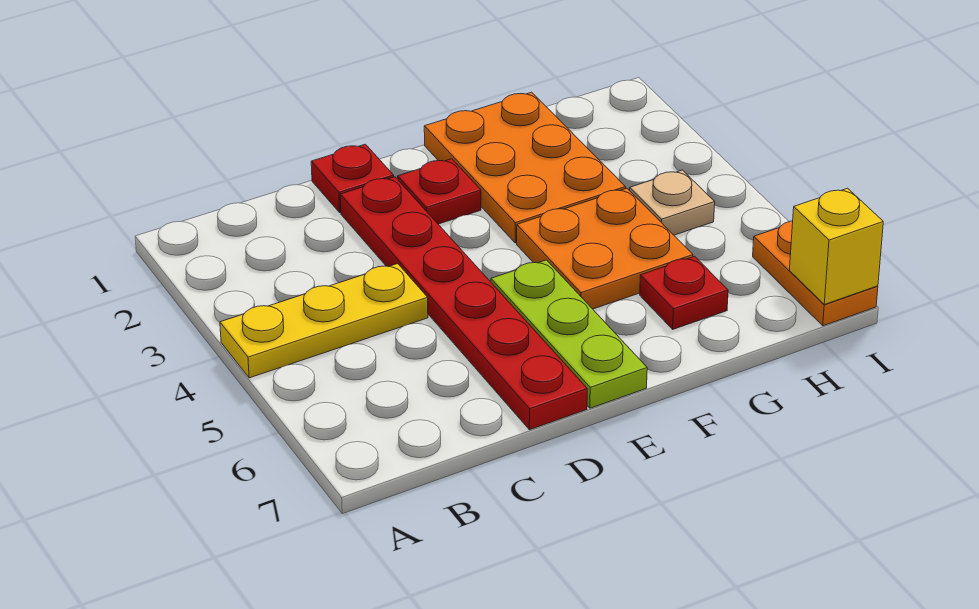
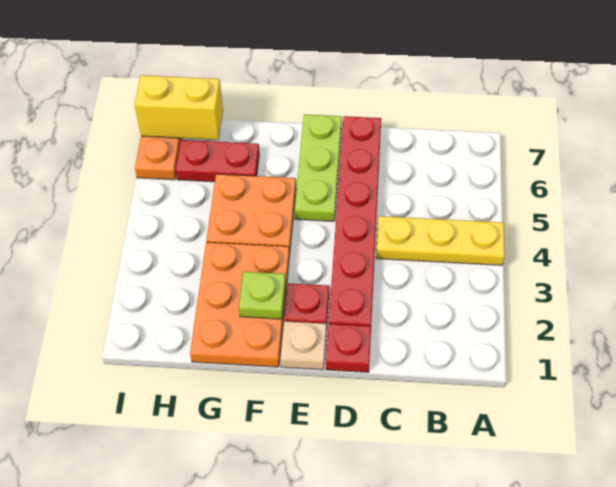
none -> lime plate F2 level 2
red plate G6 level 1 -> red plate G6:H6 level 1
tan plate H4 level 1 -> tan plate E1 level 1
yellow brick I7 level 2 -> yellow brick H7:I7 level 2

